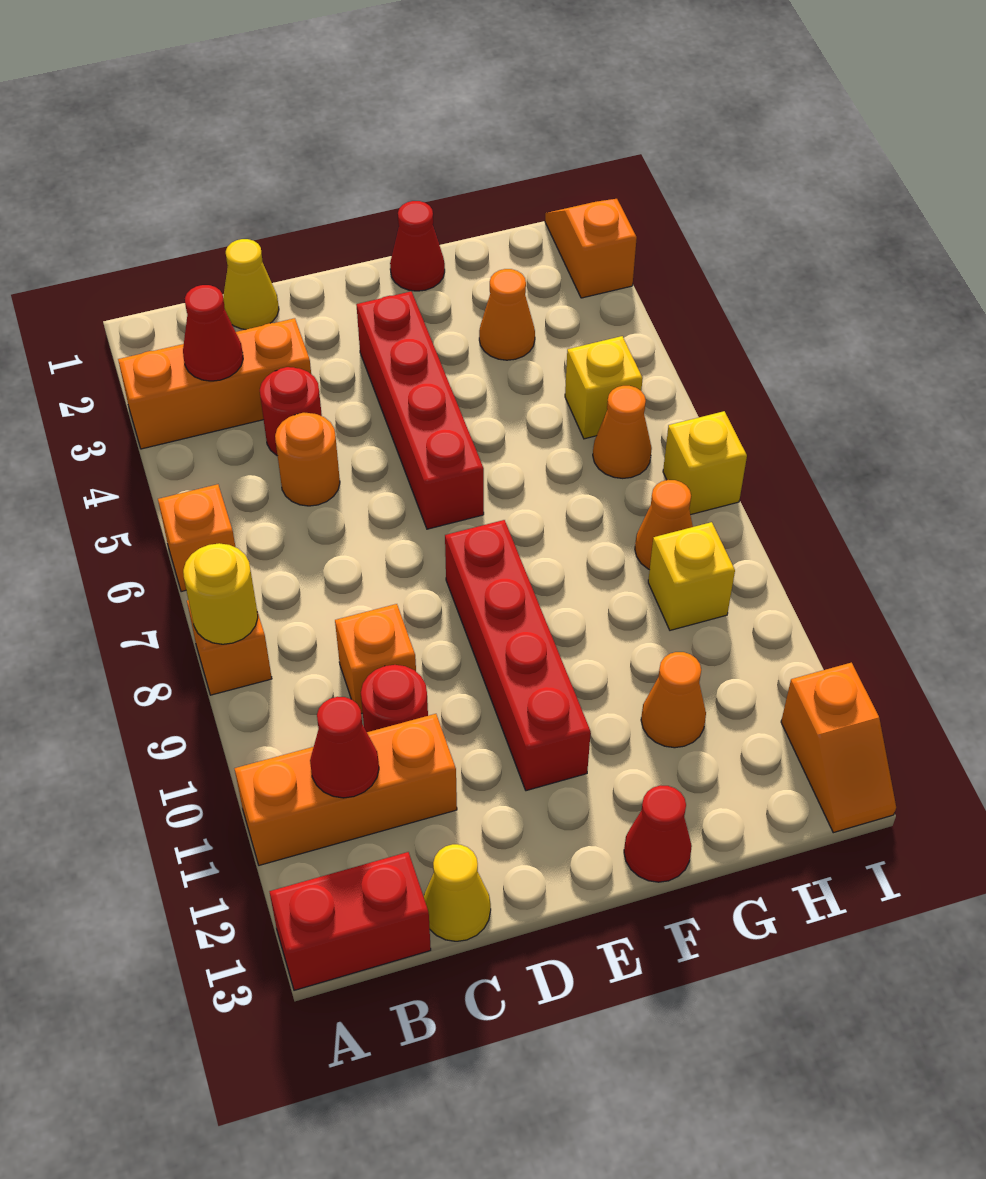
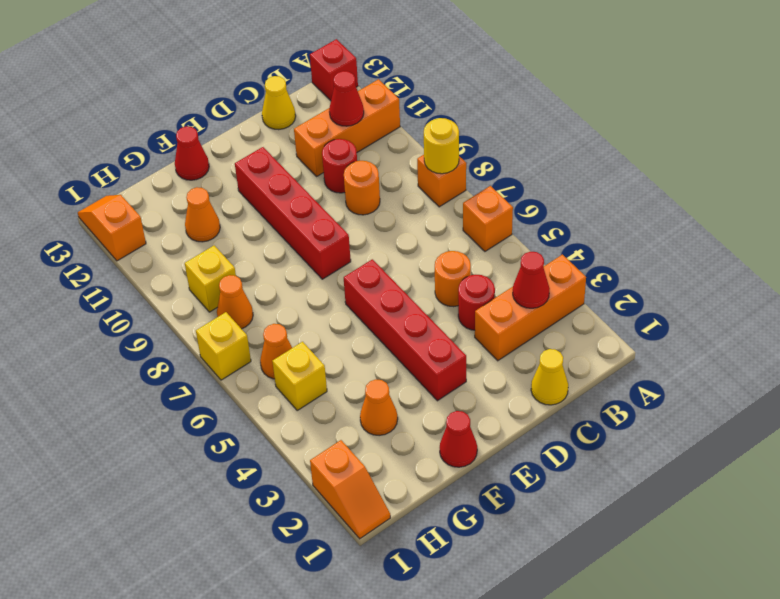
red brick A13:B13 level 1 -> red brick A13 level 1
orange brick C9 level 1 -> orange round brick C9 level 1

